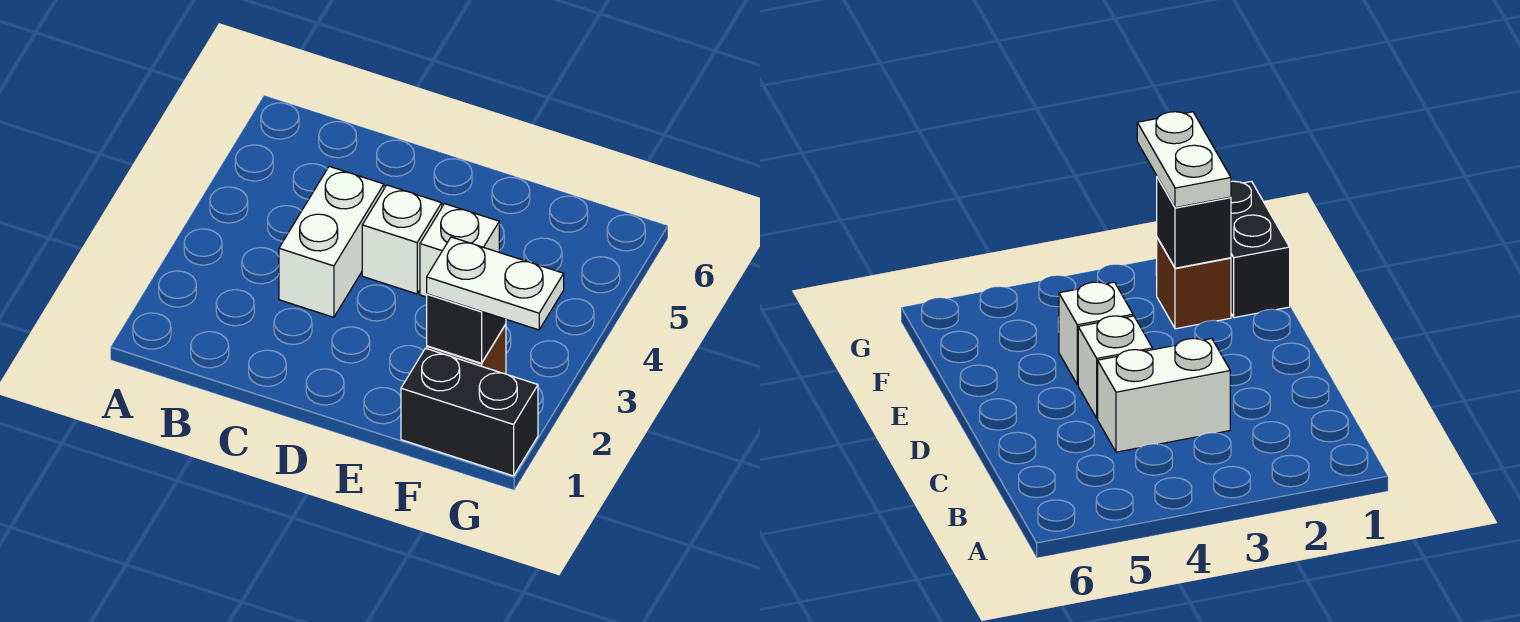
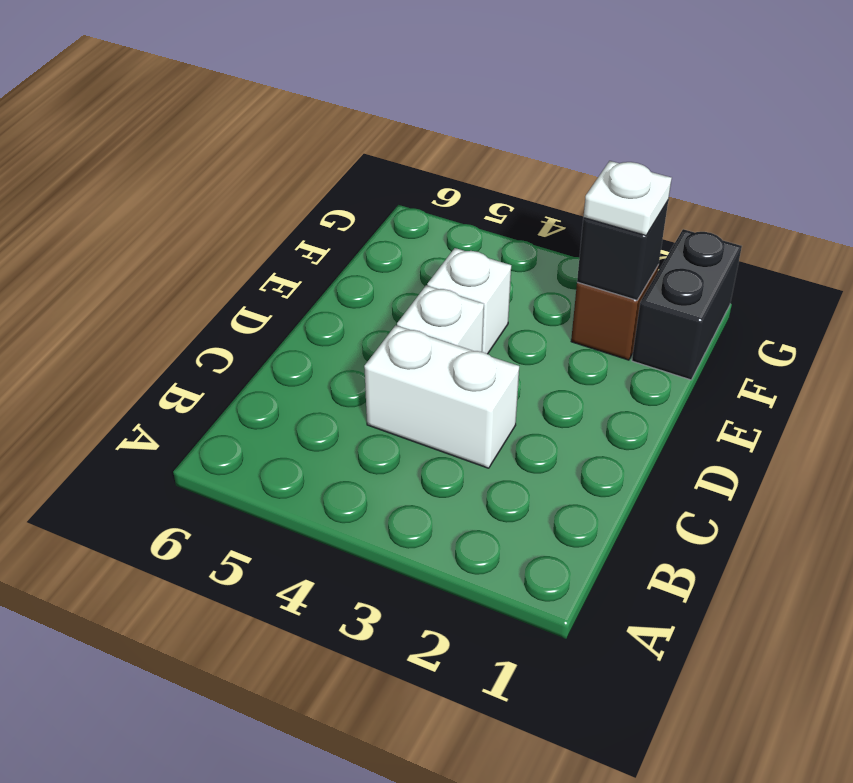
white plate F2:G2 level 3 -> white plate F2 level 3

